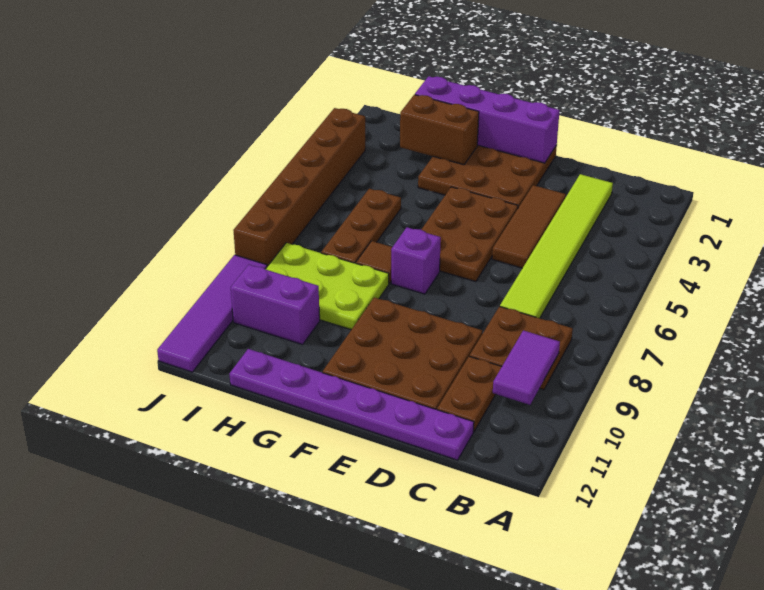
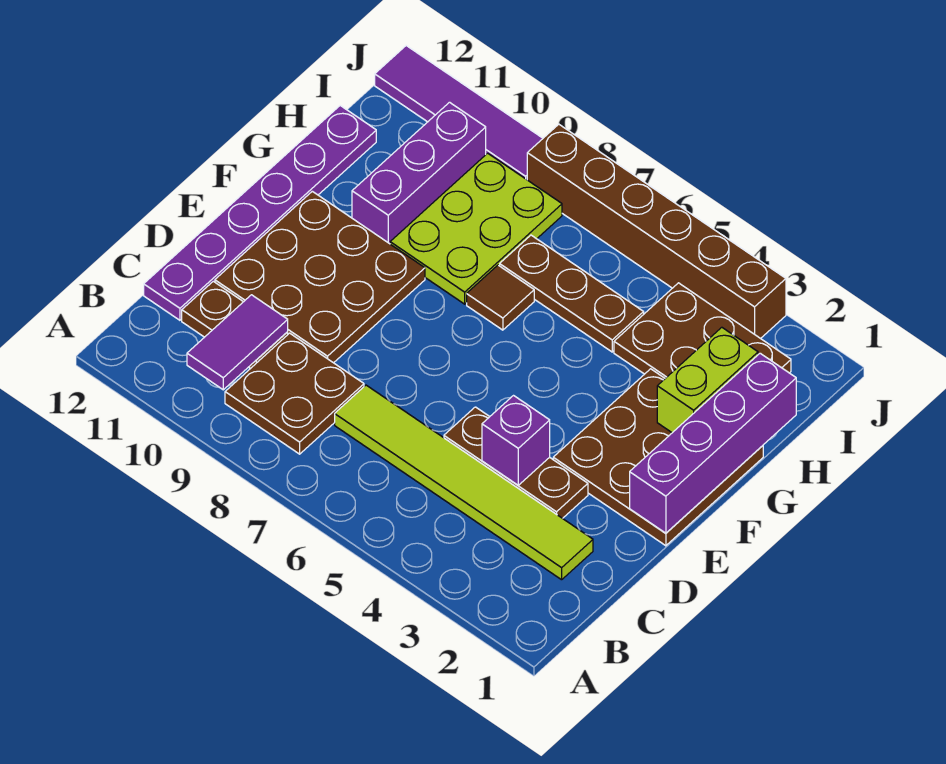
purple tile B9:B10 level 2 -> purple tile B10:C10 level 2
brown tile D3:D5 level 1 -> brown plate D3:D5 level 1
brown plate E4:F6 level 1 -> brown plate H2:I4 level 1
purple brick F7 level 1 -> purple brick D4 level 2
brown brick G2:H2 level 2 -> lime brick G2:H2 level 2
purple brick H10:I10 level 1 -> purple brick G10:I10 level 1

